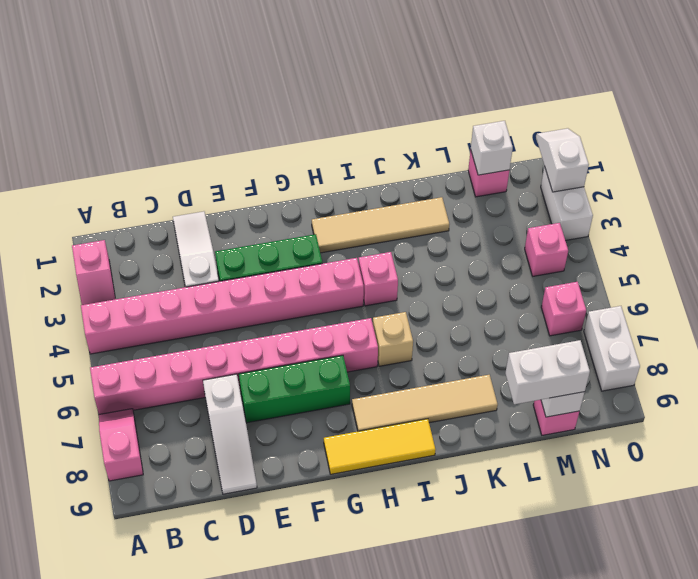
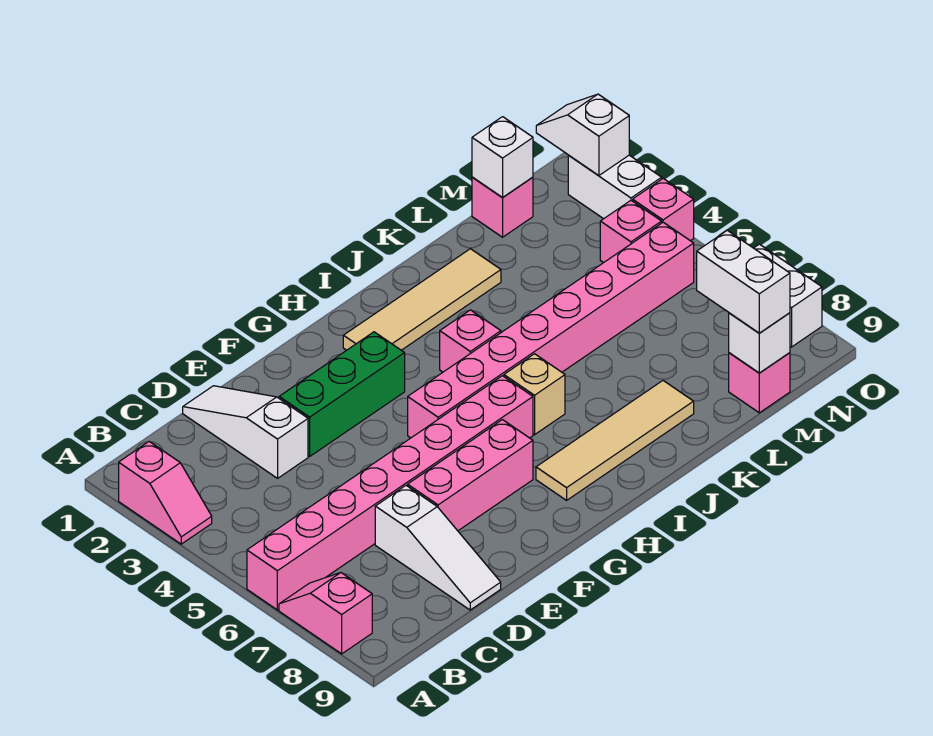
pink brick A4:H4 level 1 -> pink brick G5:N5 level 1
green brick E7:G7 level 1 -> pink brick E7:G7 level 1
yellow tile G9:I9 level 1 -> none
white brick L9:M9 level 3 -> white brick M8:M9 level 3
pink brick N6 level 1 -> pink brick O4 level 1

